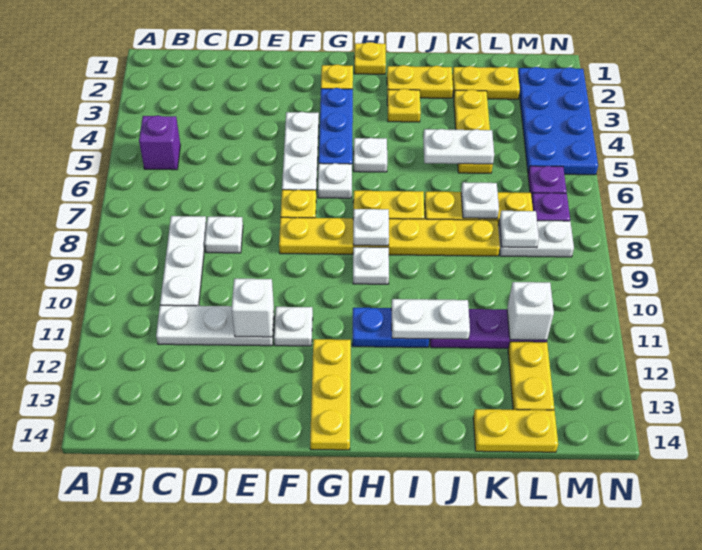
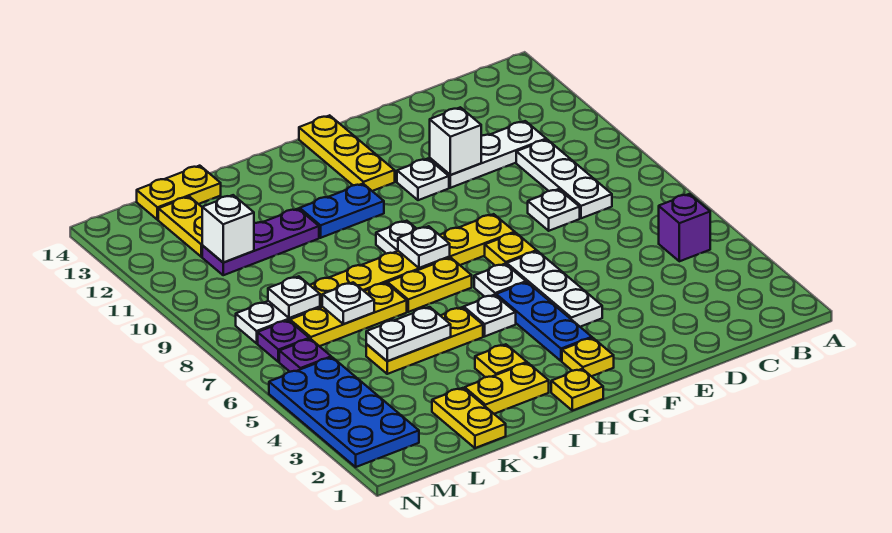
white plate I11:J11 level 2 -> none
yellow plate K2:L2 level 1 -> yellow plate K1:K2 level 1
yellow plate K3:K5 level 1 -> yellow plate I5:K5 level 1

